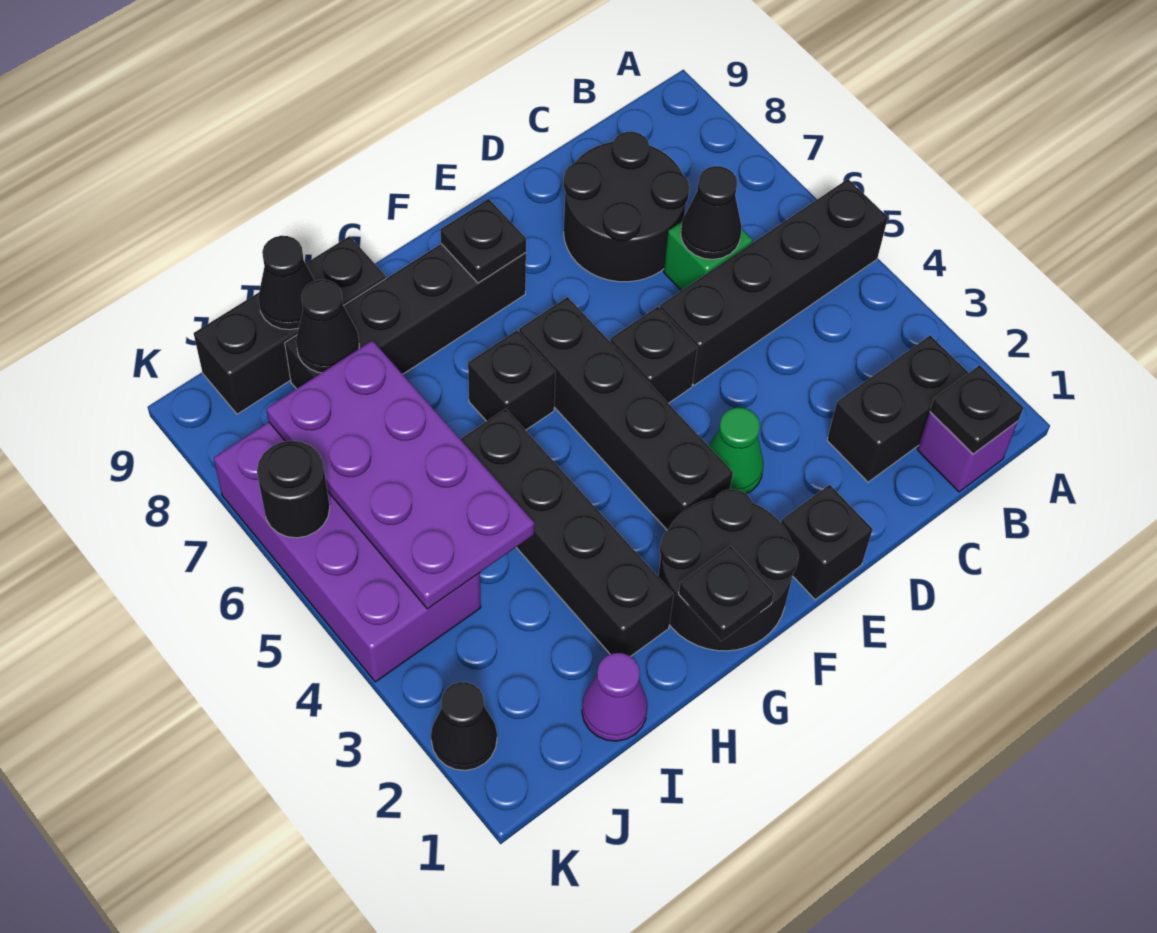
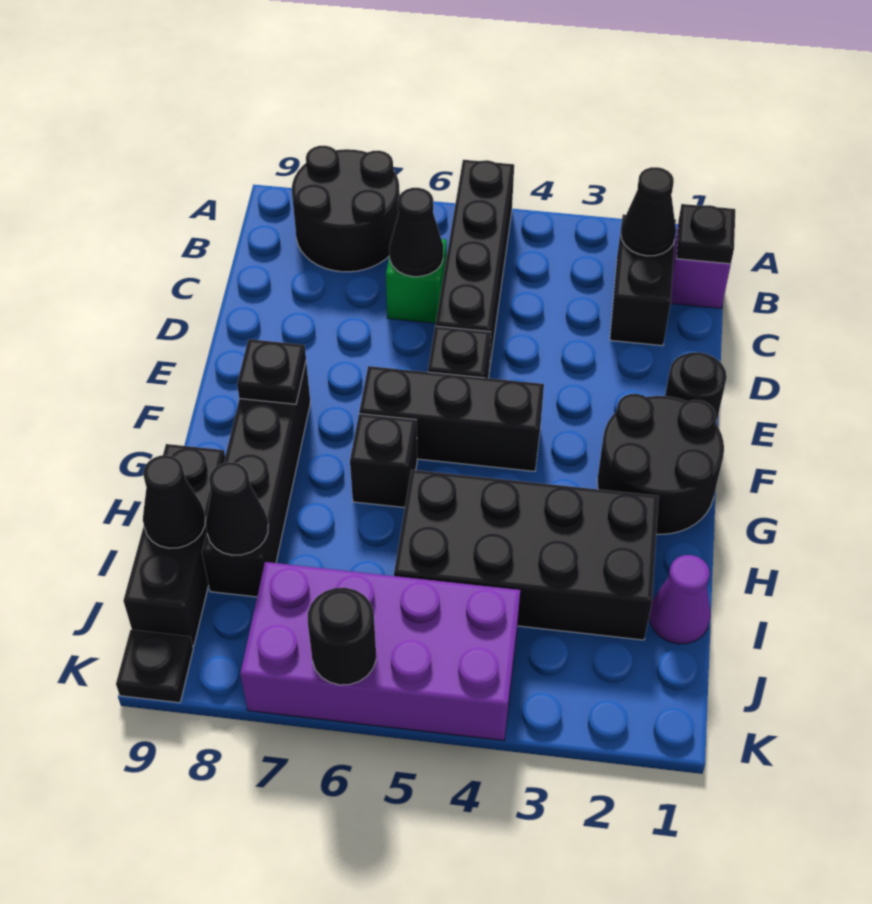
black round brick C7:D8 level 1 -> black round brick A7:B8 level 1
black brick E1 level 1 -> black round brick E1 level 1
green cone E3 level 1 -> none
black brick F3:F6 level 1 -> black brick F4:F6 level 1
black plate G1 level 2 -> black plate K9 level 1
black brick H2:H5 level 1 -> black brick H2:I5 level 1
purple plate I4:J7 level 2 -> none
black cone K2 level 1 -> black cone B2 level 2

